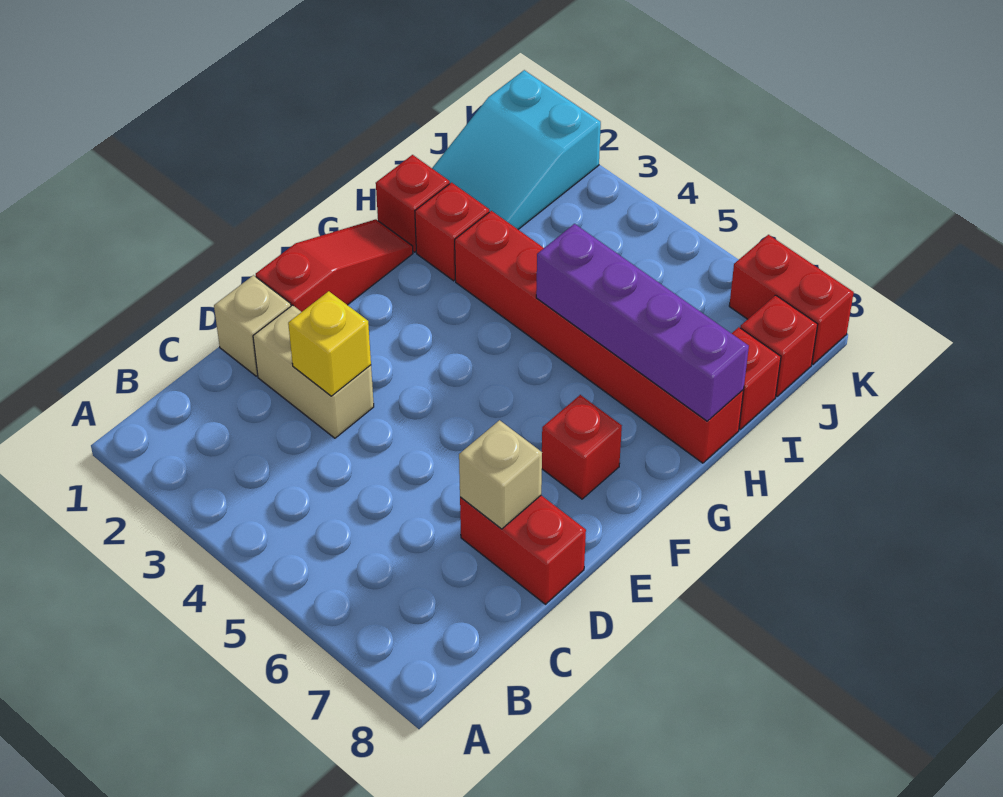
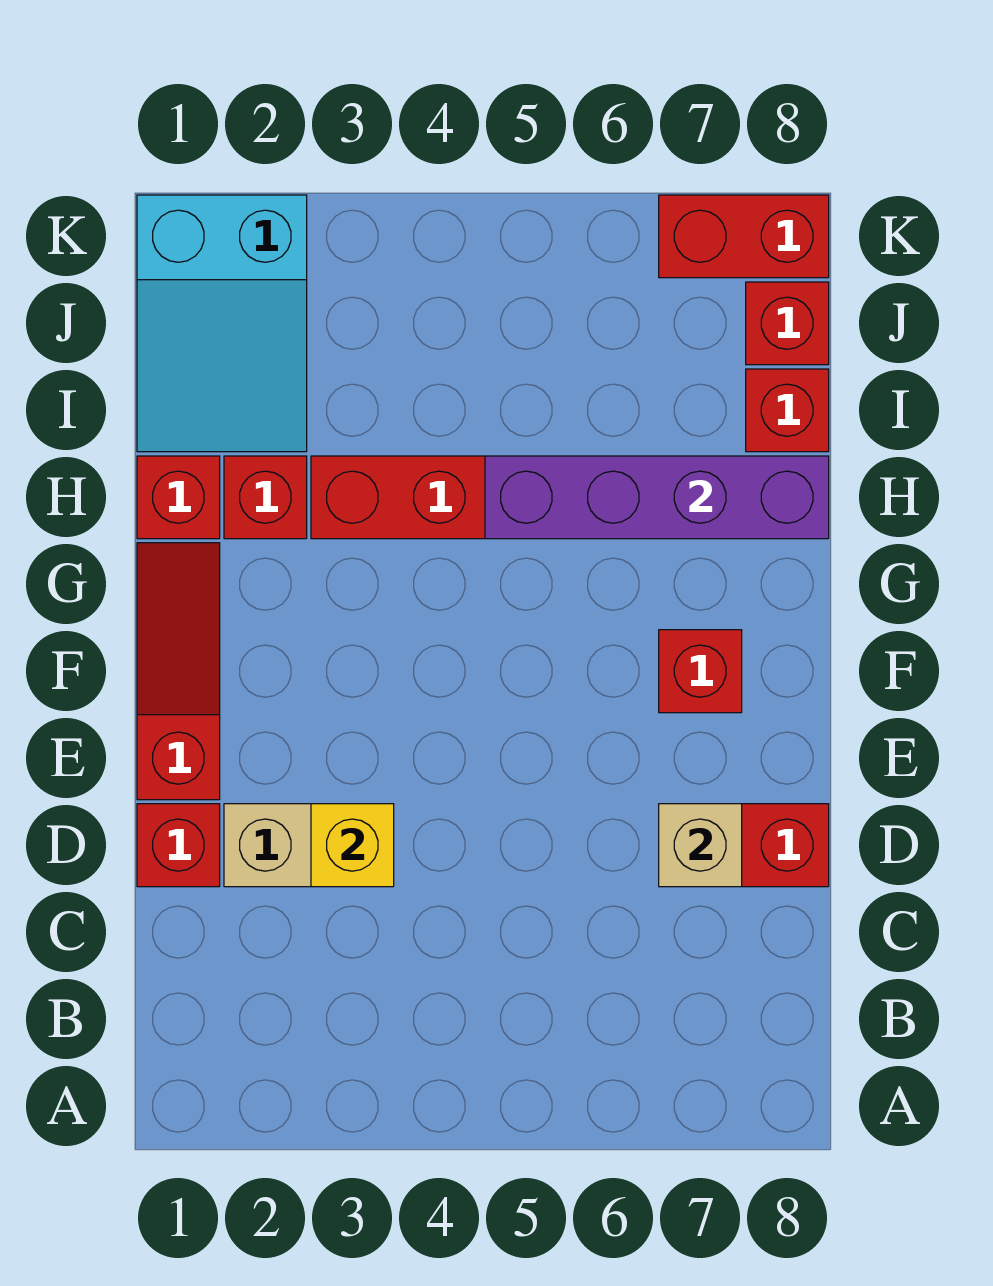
tan brick D1 level 1 -> red brick D1 level 1

